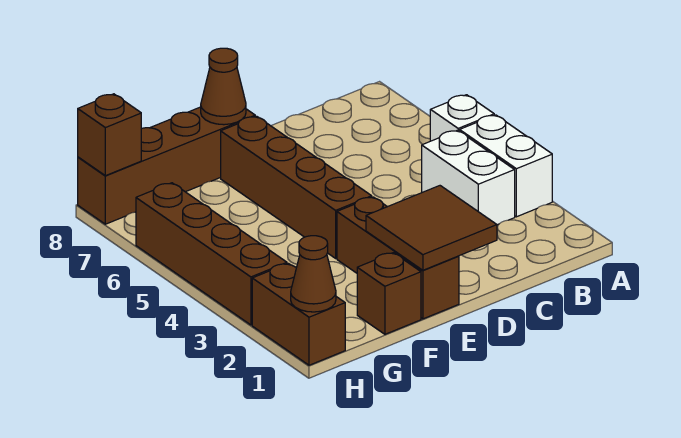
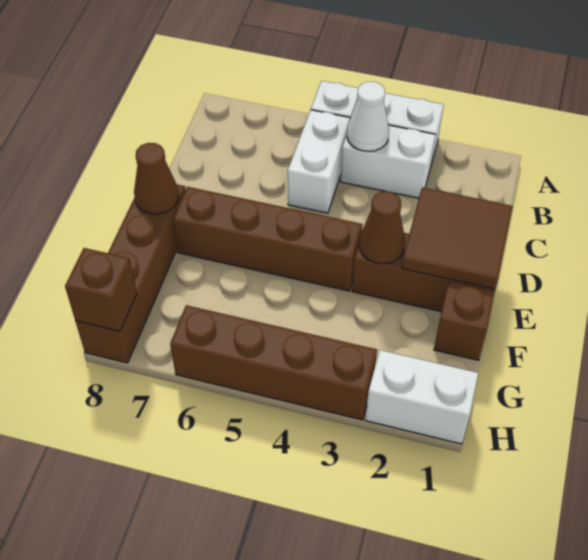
none -> white cone B4 level 2
none -> white brick B5:C5 level 1
brown brick H1:H2 level 1 -> white brick H1:H2 level 1
brown cone H1 level 2 -> brown cone E3 level 2

